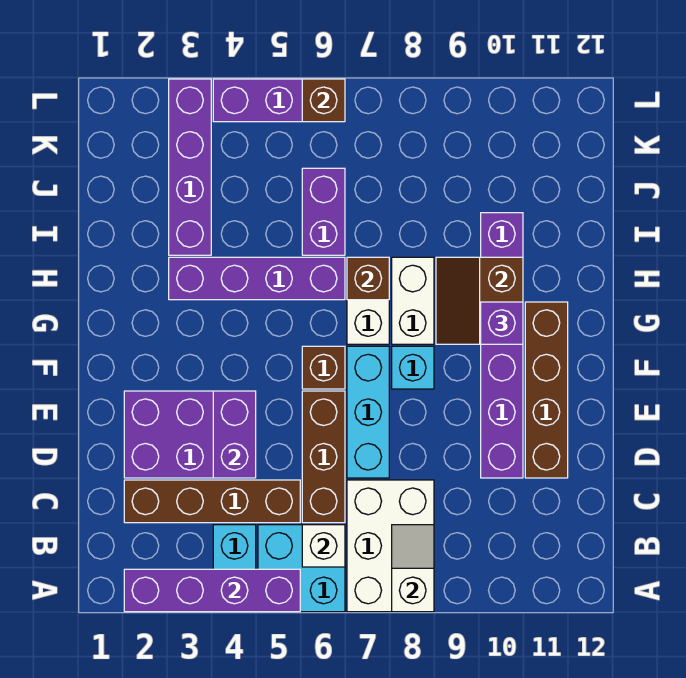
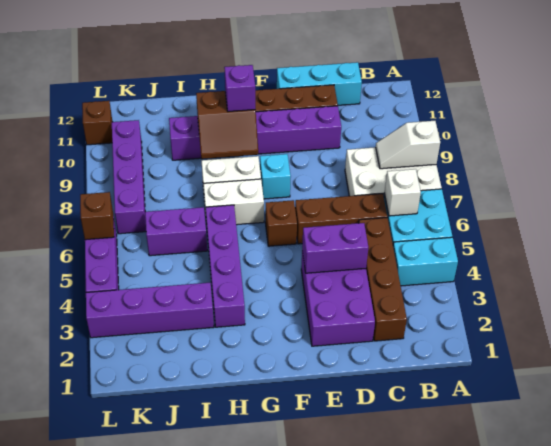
purple brick A2:A5 level 2 -> purple brick K7:K10 level 1
cyan brick D7:F7 level 1 -> cyan brick C12:E12 level 1
brown brick H7 level 2 -> brown brick L11 level 1

